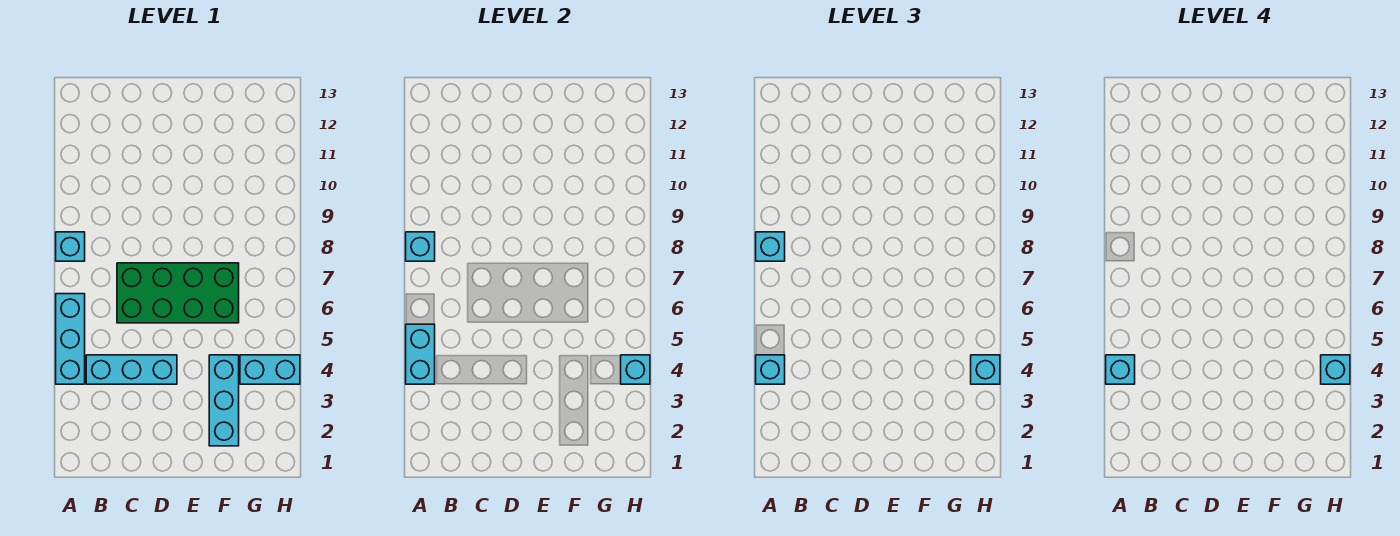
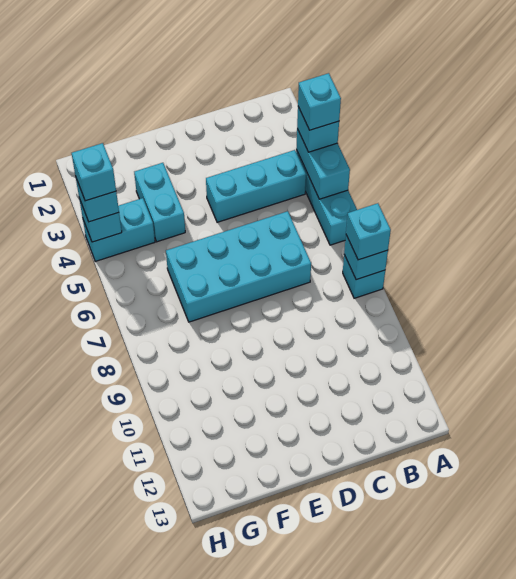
green brick C6:F7 level 1 -> cyan brick C6:F7 level 1
cyan brick F2:F4 level 1 -> cyan brick F3:F4 level 1

